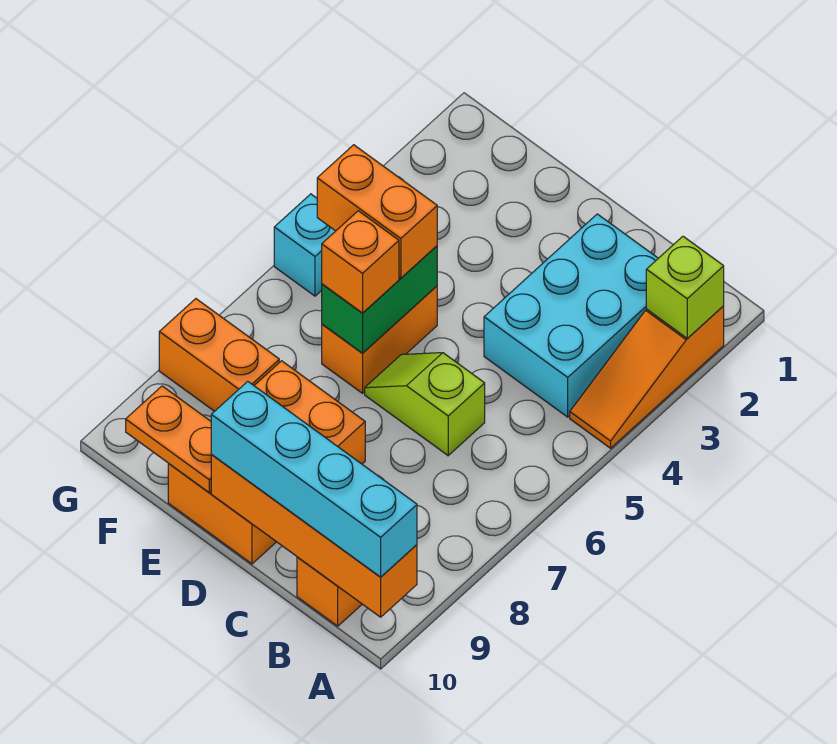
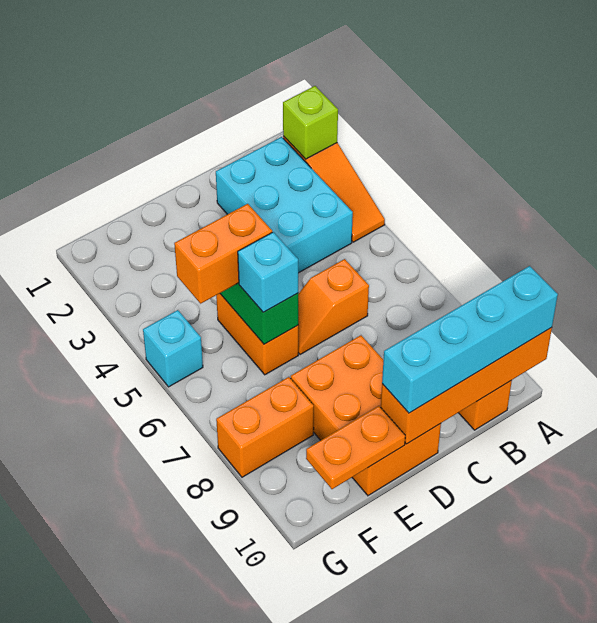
lime slope C6:D6 level 1 top C -> orange slope C6:D6 level 1 top C
orange brick E6 level 3 -> cyan brick E6 level 3

